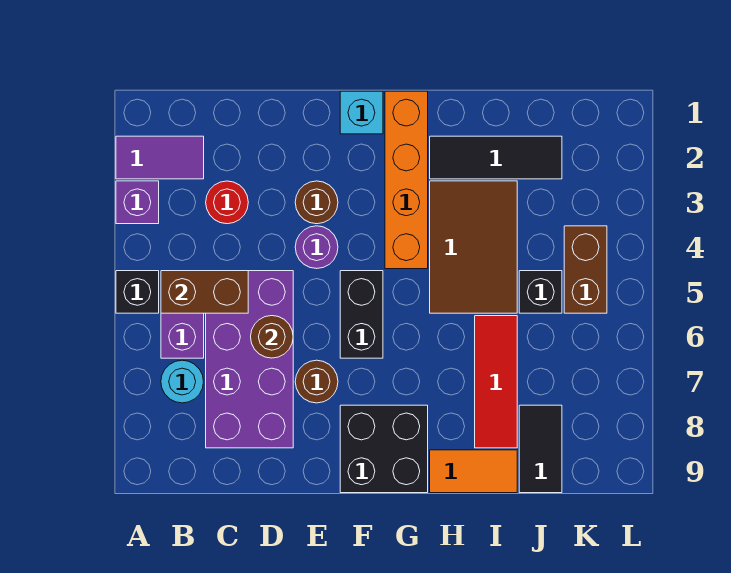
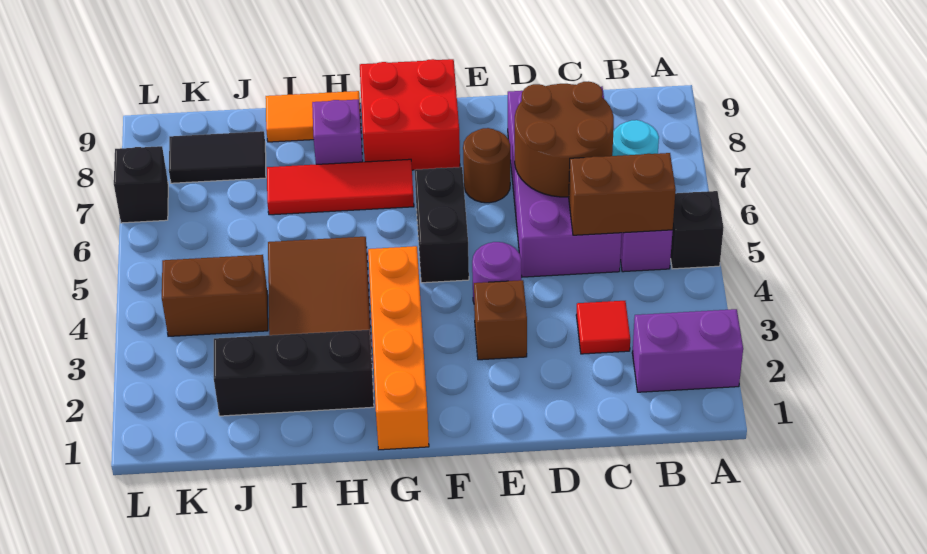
purple tile A2:B2 level 1 -> purple brick A2:B2 level 1
purple brick A3 level 1 -> purple brick H8 level 1
red round brick C3 level 1 -> red tile C3 level 1
brown round brick D6 level 2 -> brown round brick C6:D7 level 2
brown round brick E3 level 1 -> brown brick E3 level 1
cyan brick F1 level 1 -> none
black brick F8:G9 level 1 -> red brick F8:G9 level 1
black tile H2:J2 level 1 -> black brick H2:J2 level 1
red tile I6:I8 level 1 -> red tile G7:I7 level 1
black brick J5 level 1 -> black brick L7 level 1
black tile J8:J9 level 1 -> black tile J8:K8 level 1
brown brick K4:K5 level 1 -> brown brick J4:K4 level 1

